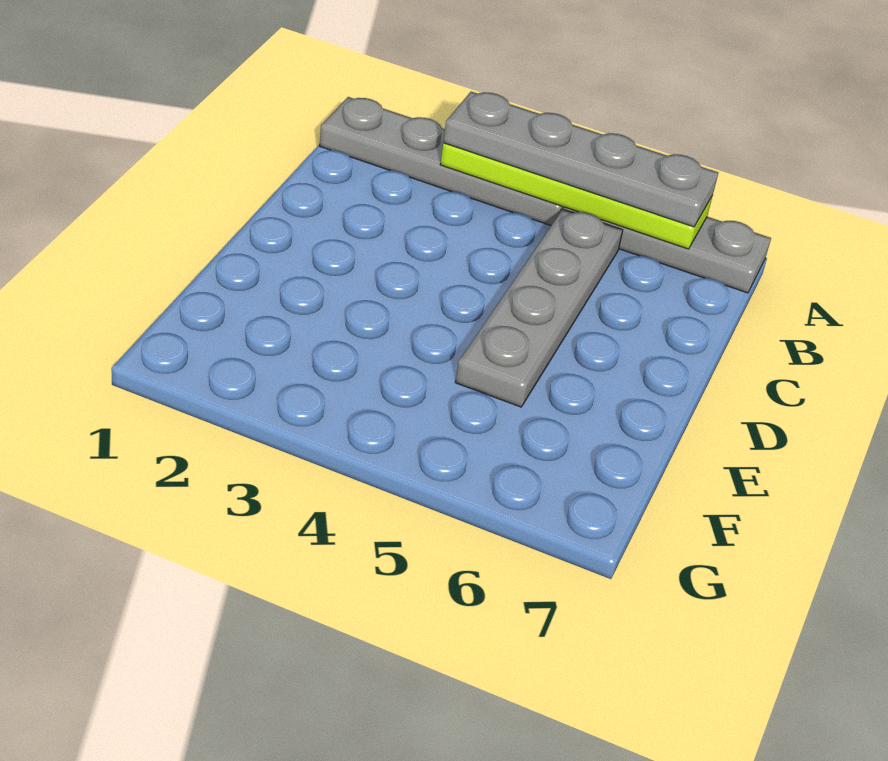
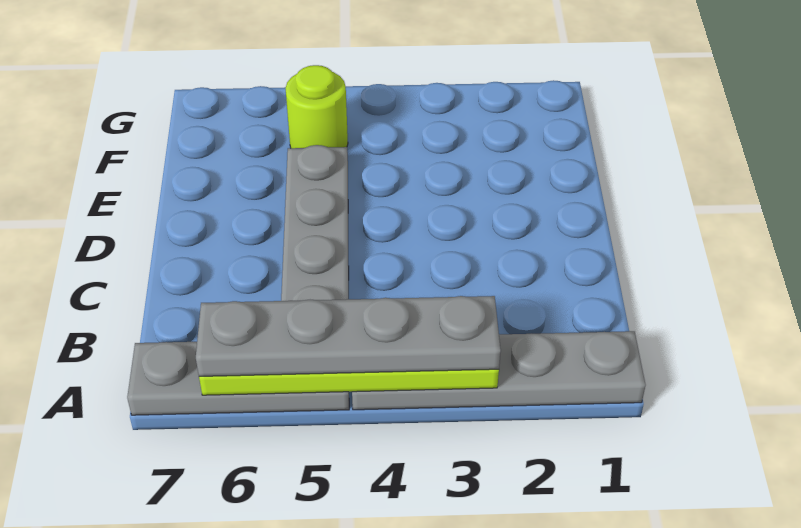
none -> lime round brick F5 level 1

